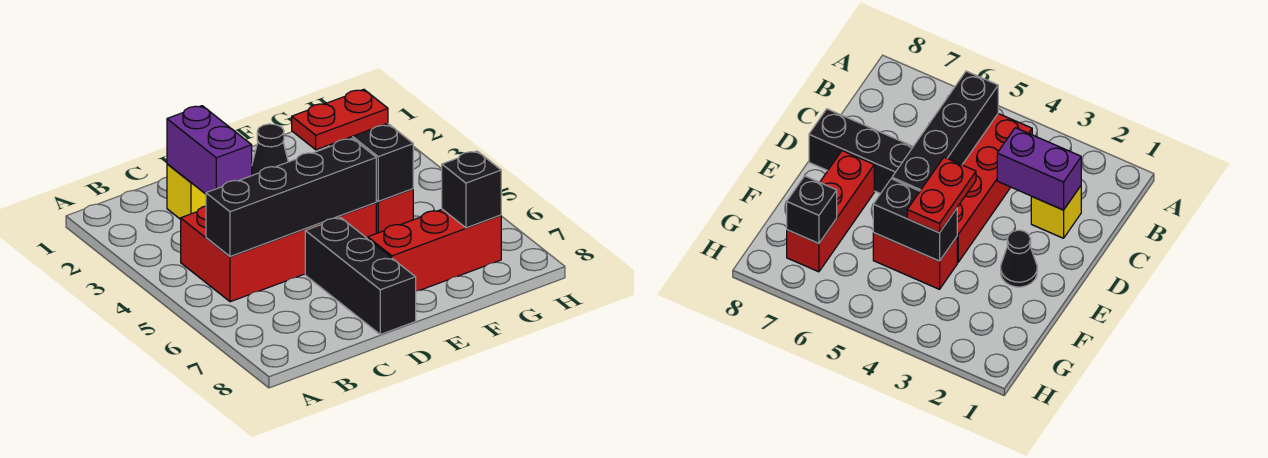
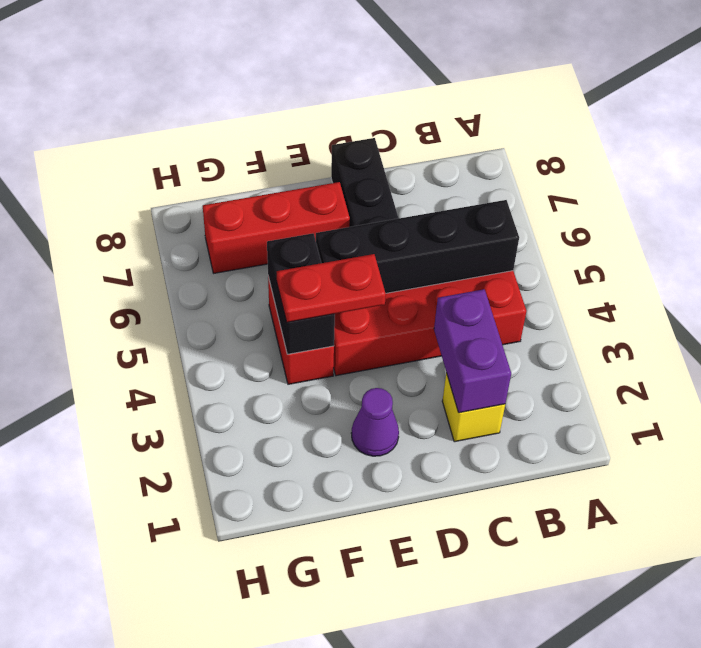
black cone E2 level 1 -> purple cone E2 level 1
black brick G7 level 2 -> none

